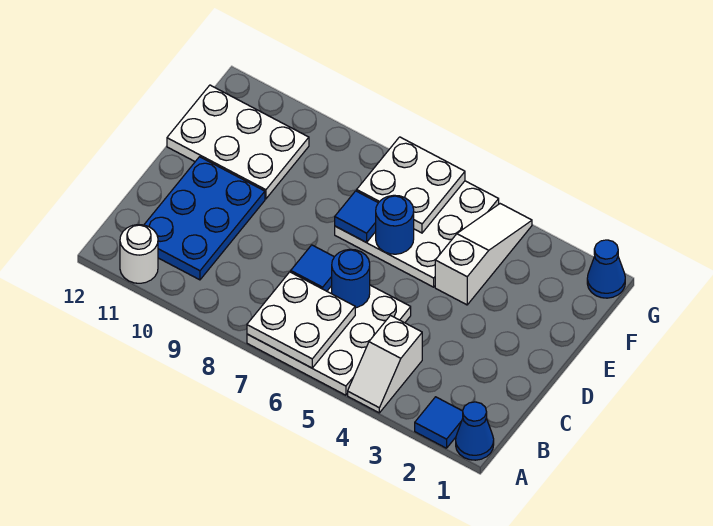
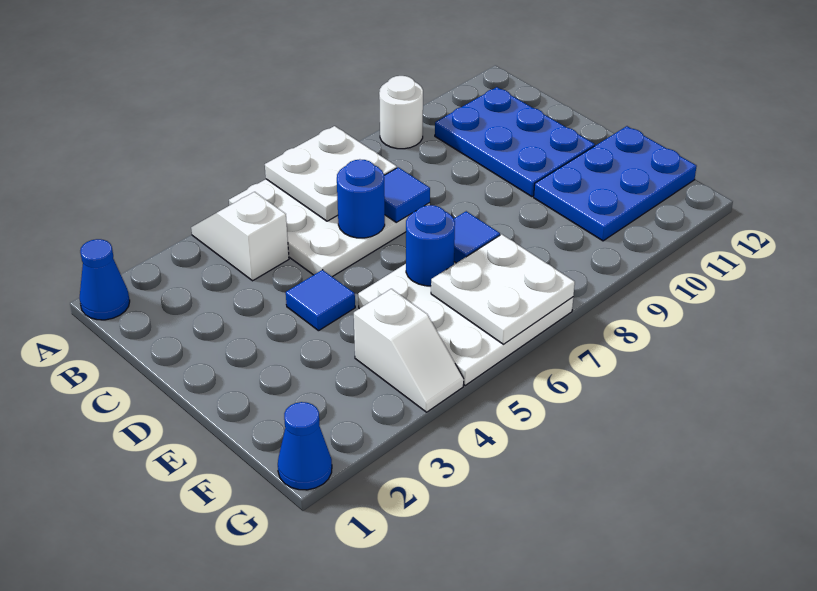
blue tile A2 level 1 -> blue tile D4 level 1
white round brick A11 level 1 -> white round brick A9 level 1
white slope E4:G4 level 1 top E -> white slope F4:G4 level 1 top F
white plate E10:F12 level 1 -> blue plate E10:F12 level 1

